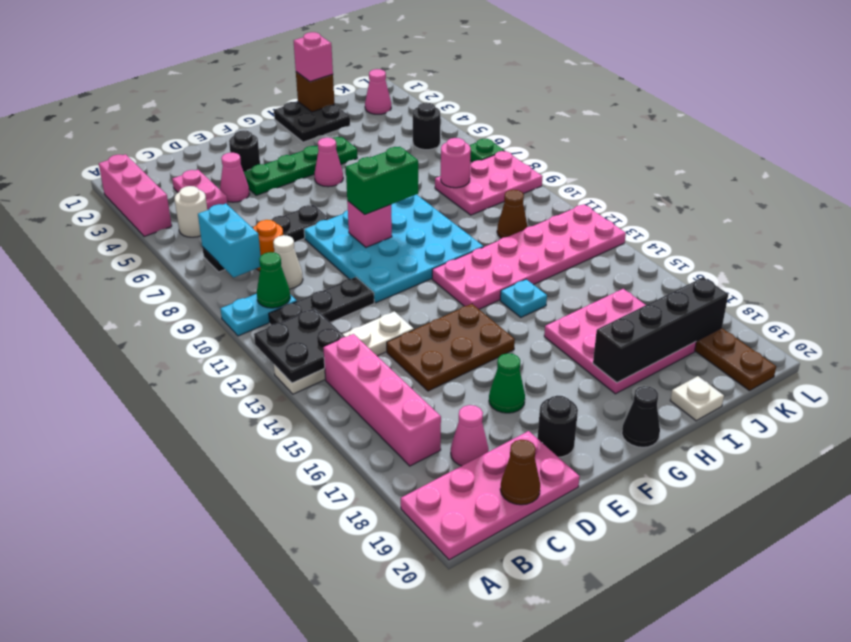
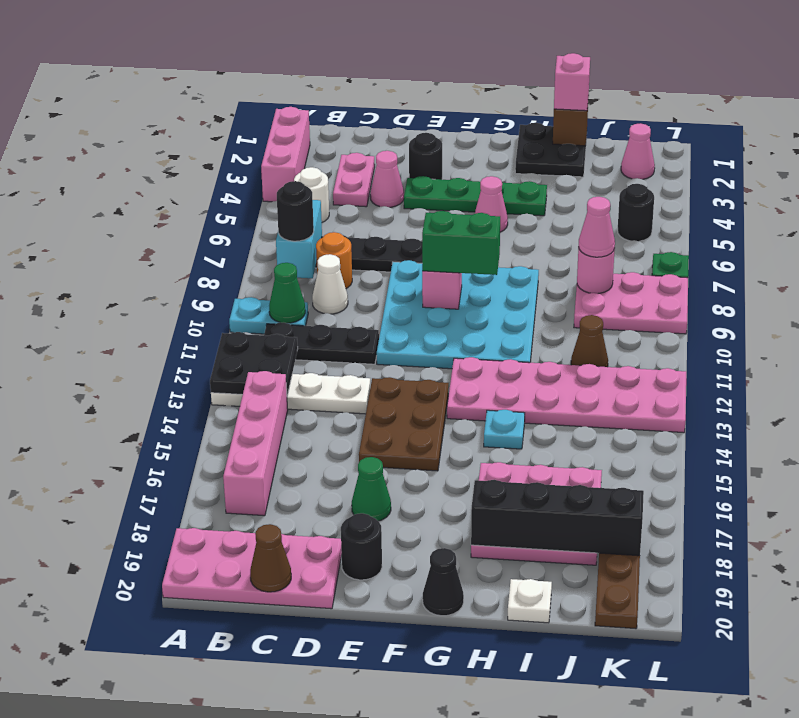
none -> black round brick B8 level 3
pink cone C18 level 1 -> pink cone J8 level 3
brown plate D14:F15 level 1 -> brown plate E13:F15 level 1

